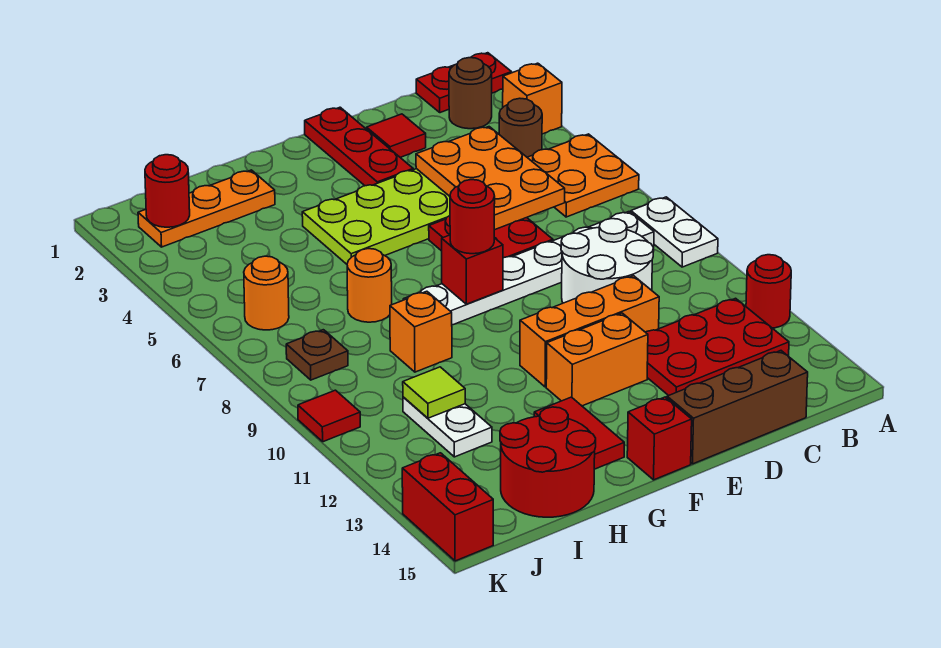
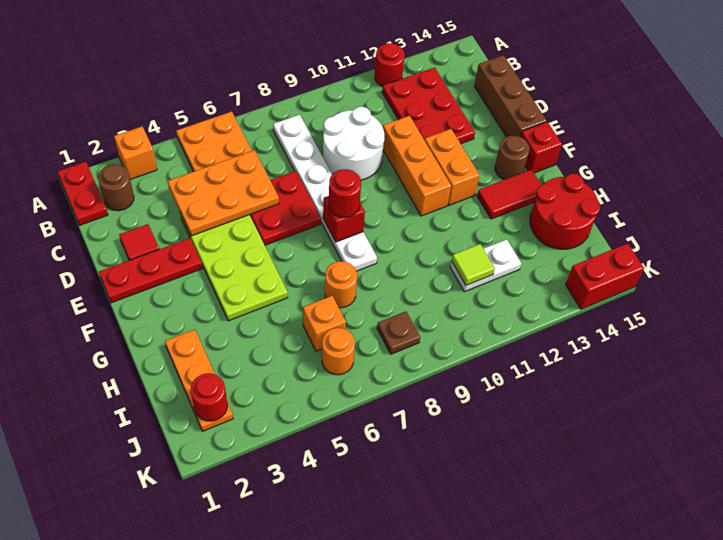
white plate A8:A9 level 1 -> none
brown round brick B4 level 1 -> brown round brick F14 level 1
orange brick H9 level 1 -> orange brick I6 level 1
red tile K10 level 1 -> none

